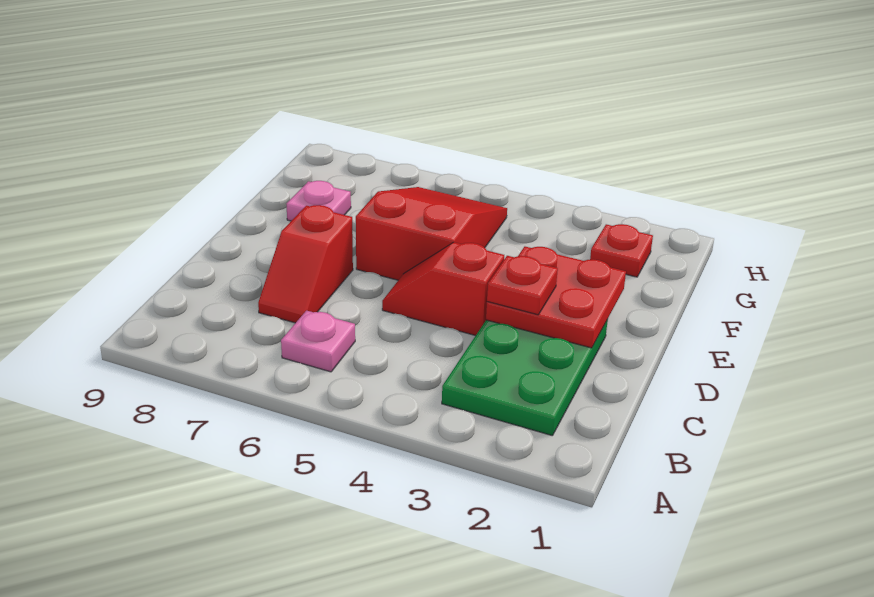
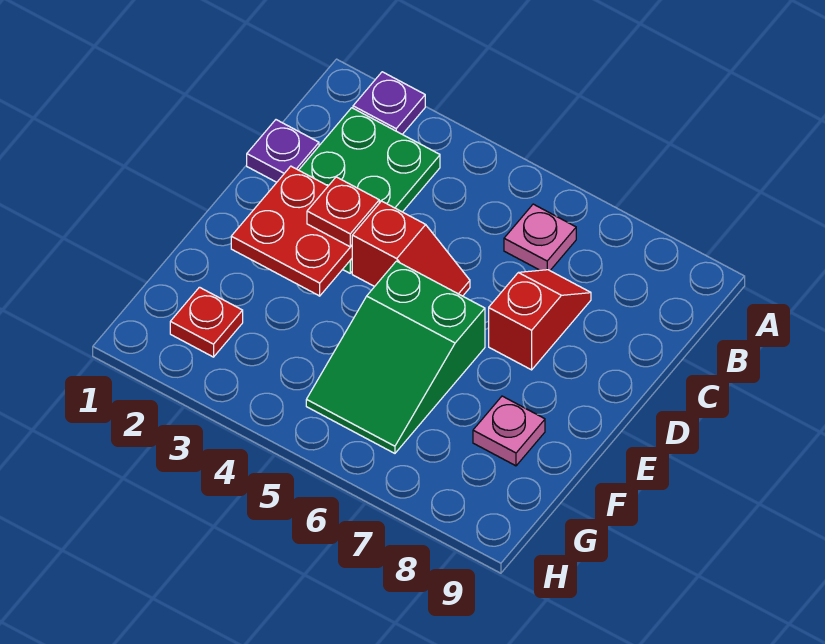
none -> purple plate A2 level 1
none -> purple plate C1 level 1
red slope E5:G6 level 1 top E -> green slope E5:G6 level 1 top E

